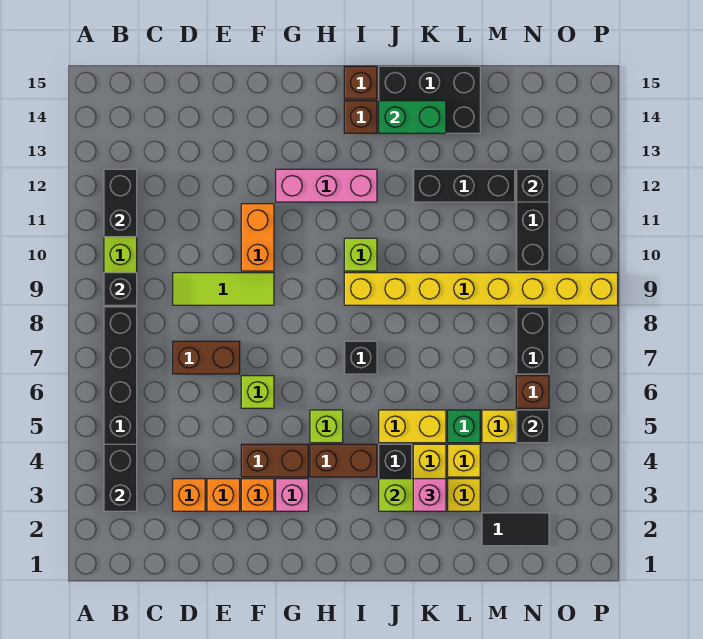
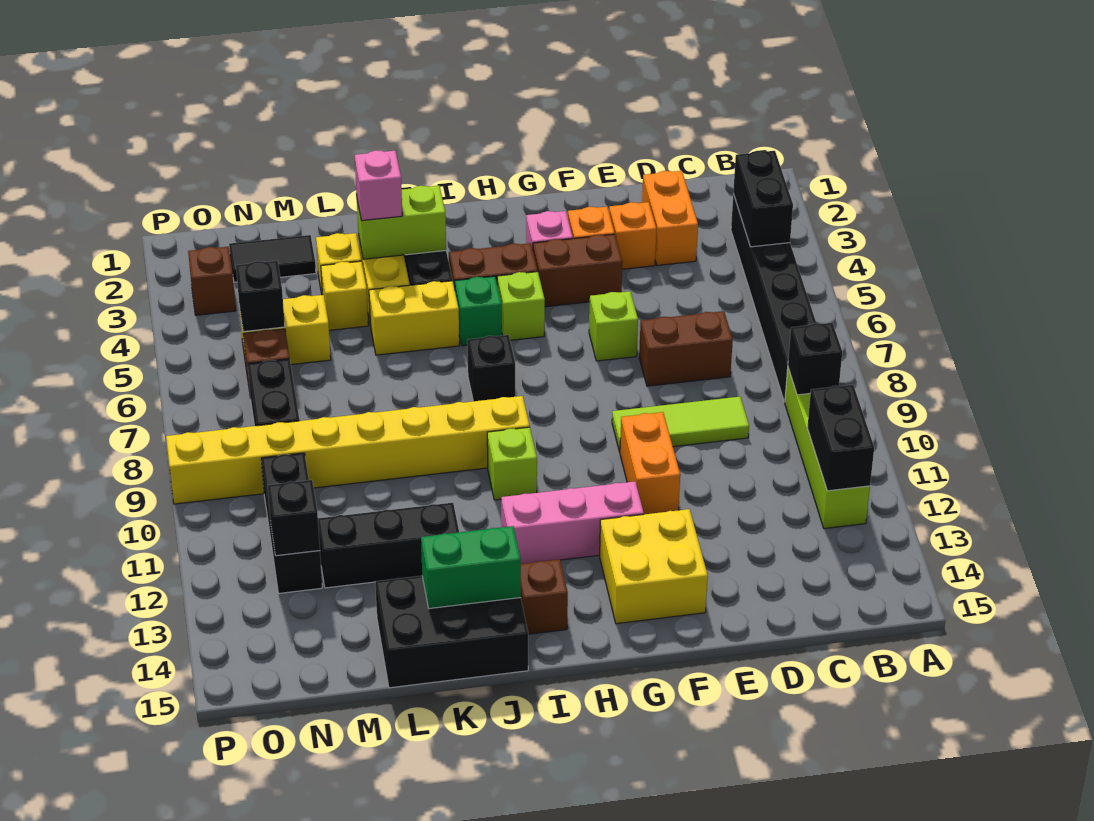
orange brick D3 level 1 -> orange brick D2:D3 level 1
none -> yellow brick F13:G14 level 1
brown brick I15 level 1 -> brown brick O3 level 1
green brick L5 level 1 -> green brick I5 level 1

